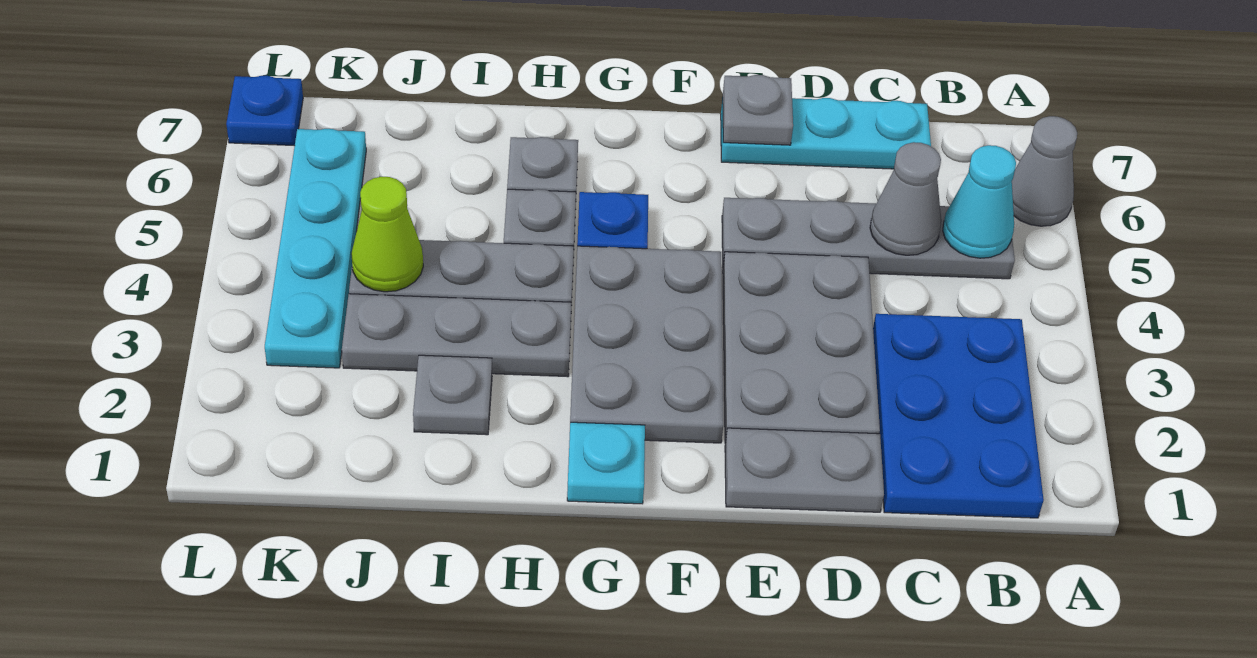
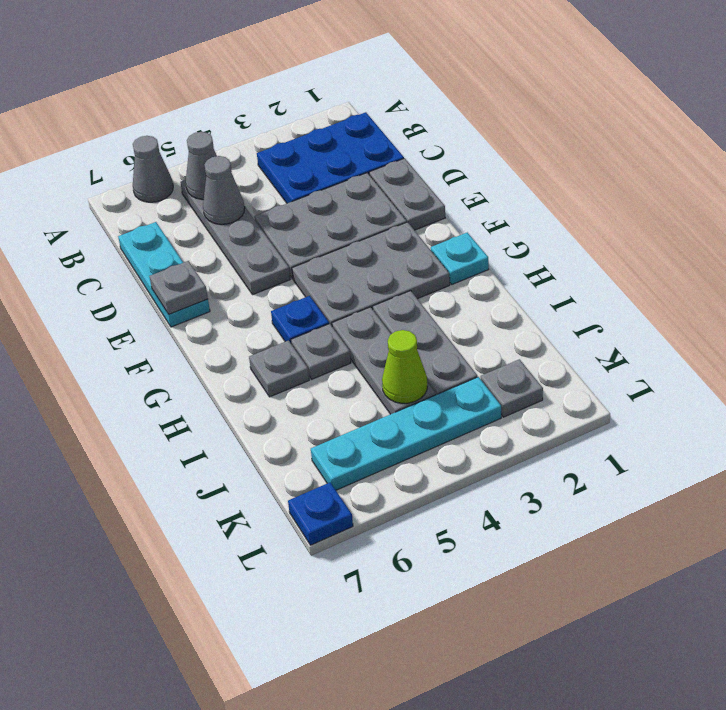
cyan cone B5 level 2 -> grey cone B5 level 2
grey plate I2 level 1 -> grey plate K2 level 1

